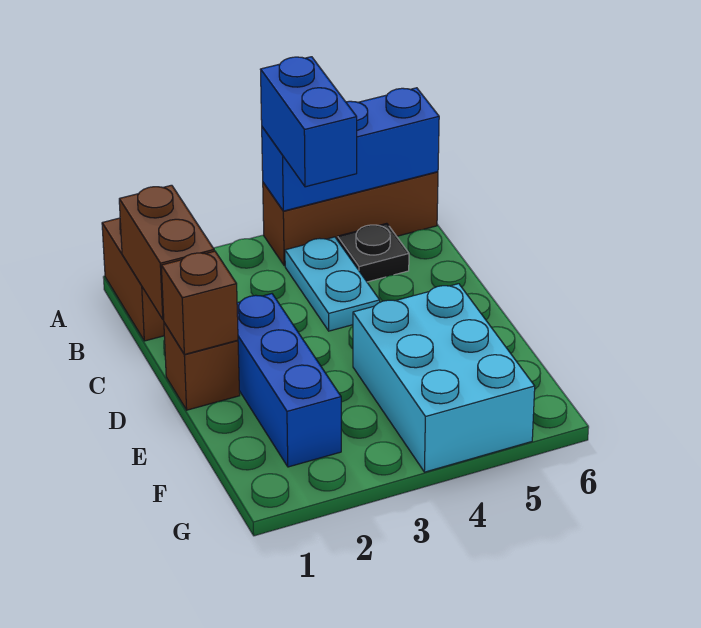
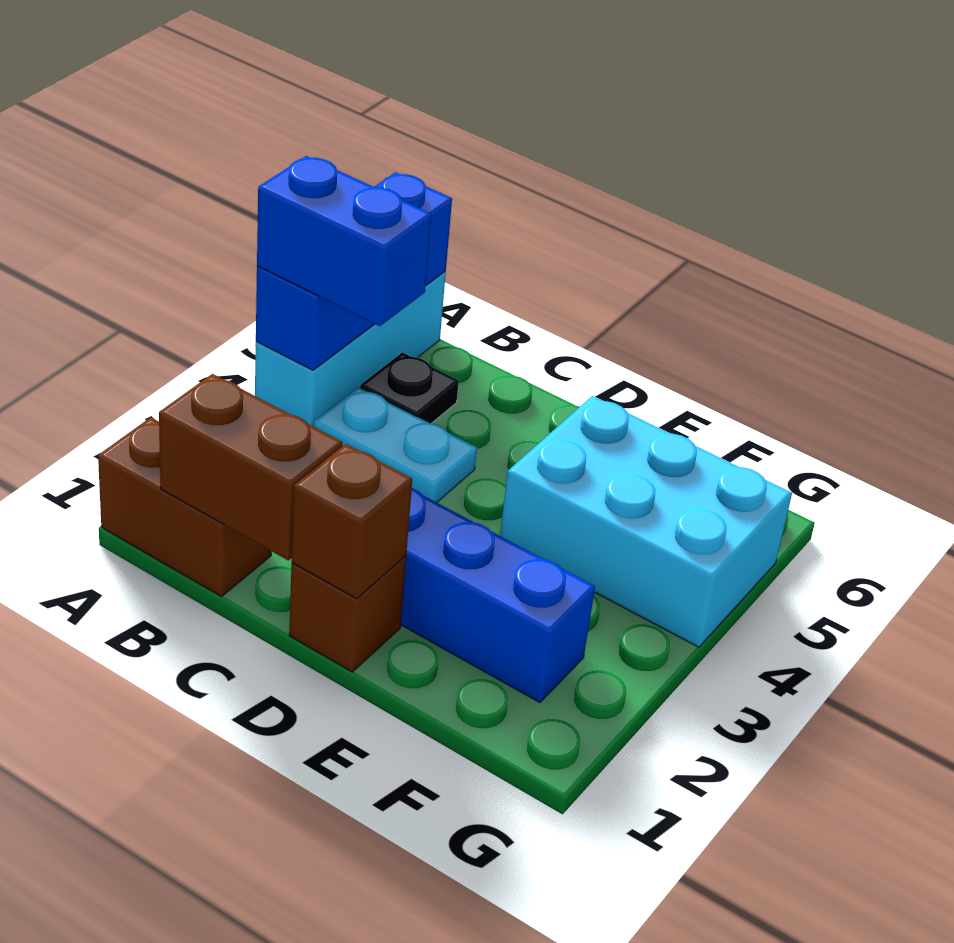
brown brick A4:A6 level 1 -> cyan brick A4:A6 level 1

